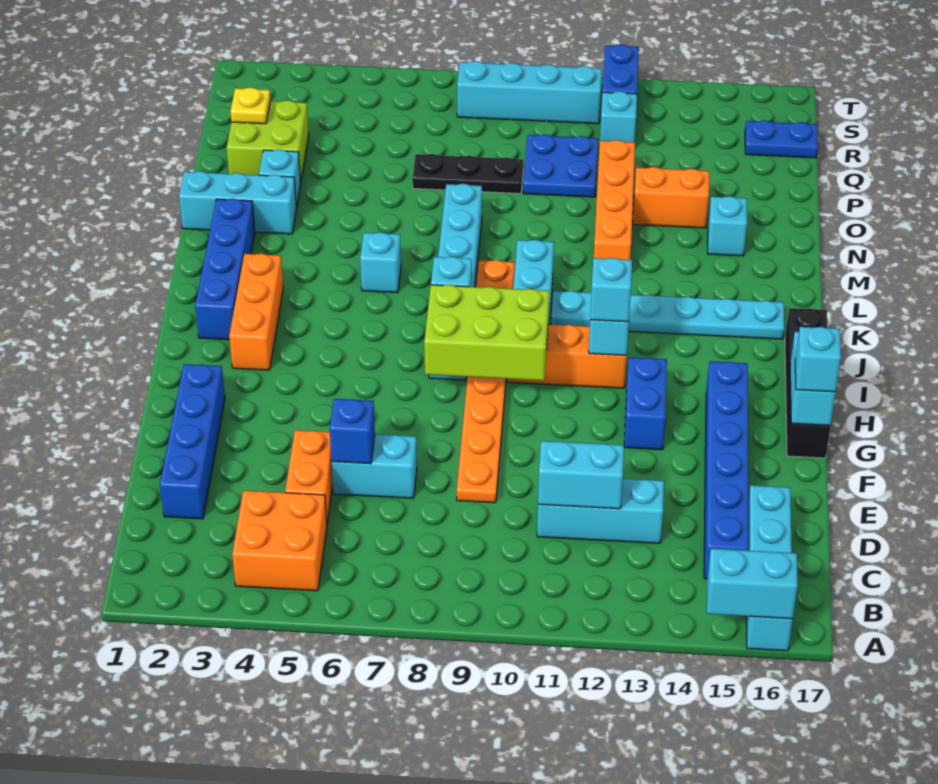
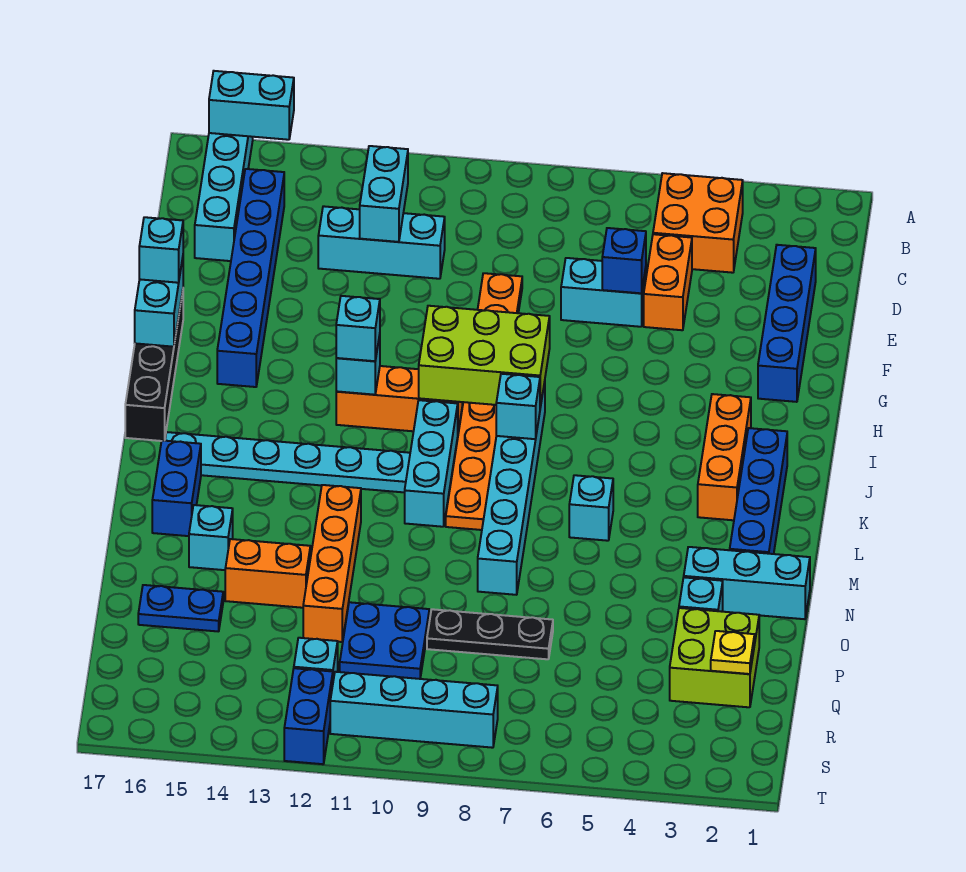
cyan brick D11:D12 level 2 -> cyan brick C12:D12 level 2
blue brick G13:H13 level 1 -> blue brick L16:M16 level 1
blue plate R16:R17 level 1 -> blue plate P15:P16 level 1

